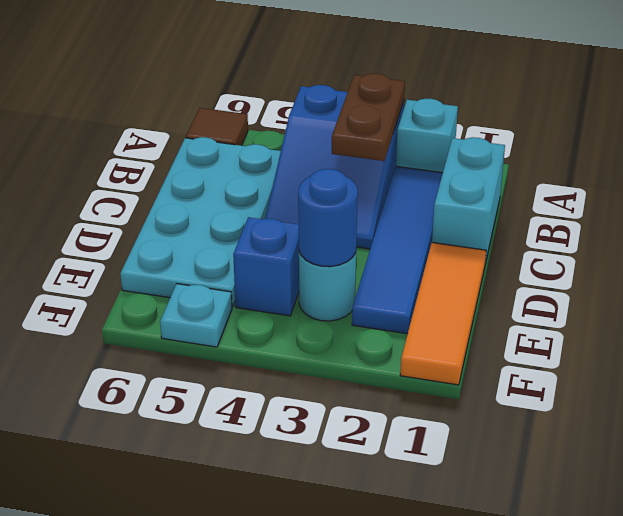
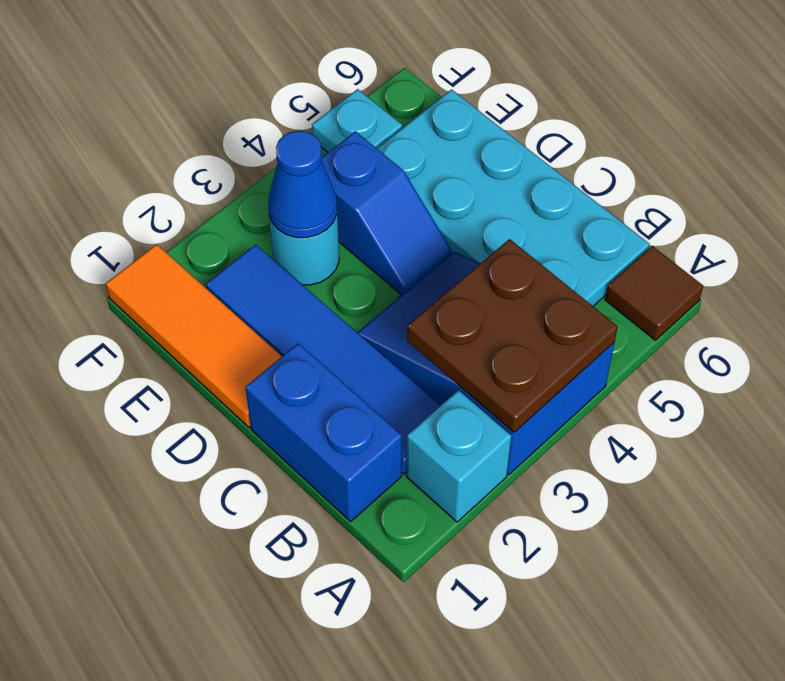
brown plate A3:B3 level 2 -> brown plate A3:B4 level 2
cyan brick B1:C1 level 1 -> blue brick B1:C1 level 1
blue round brick E3 level 2 -> blue cone E3 level 2

